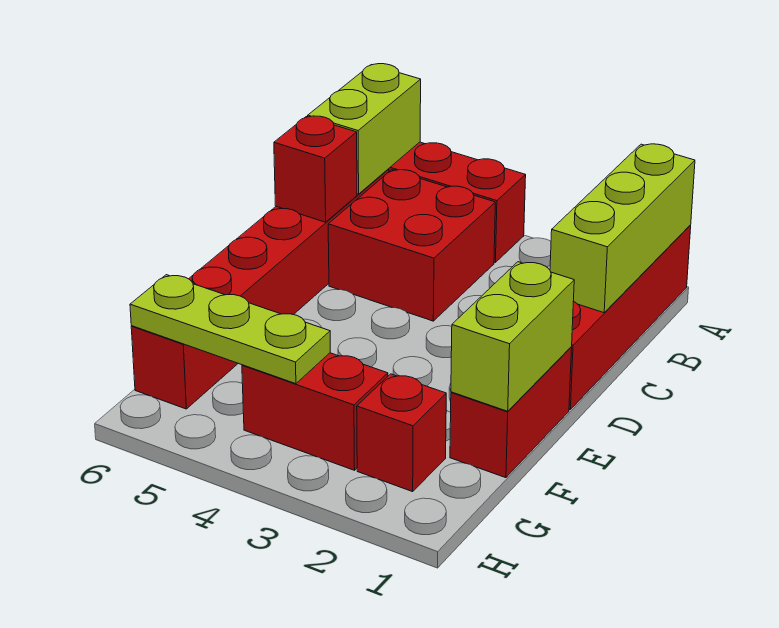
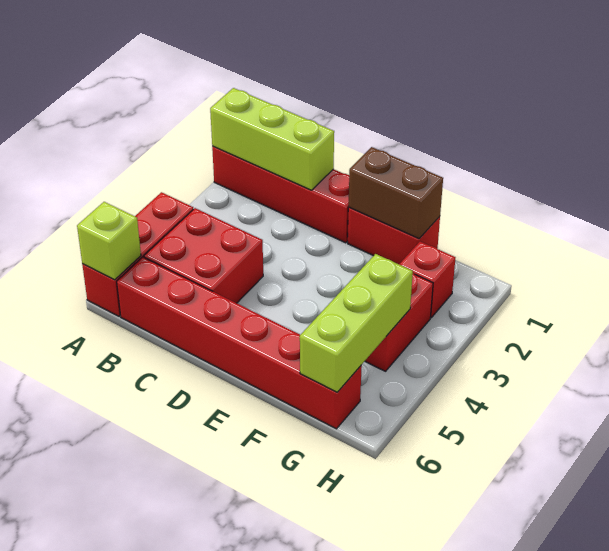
lime brick A6:B6 level 2 -> lime brick A6 level 2
red brick C6 level 2 -> none
lime brick E1:F1 level 2 -> brown brick E1:F1 level 2
lime plate G4:G6 level 2 -> lime brick G4:G6 level 2

